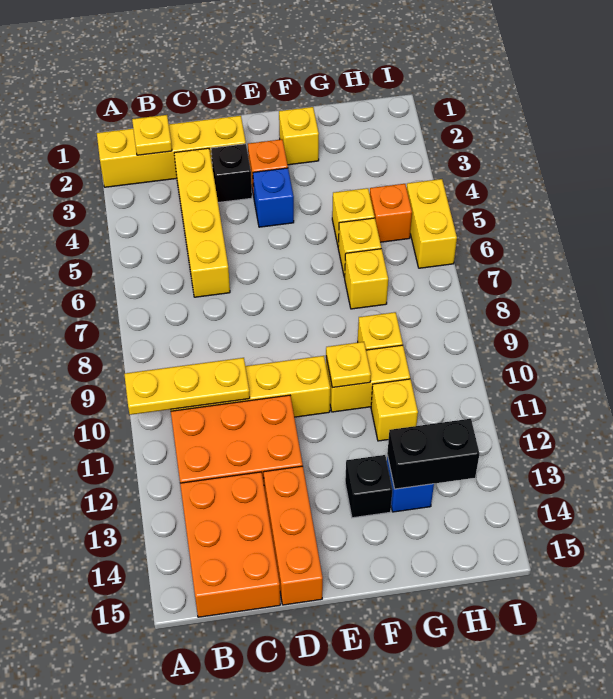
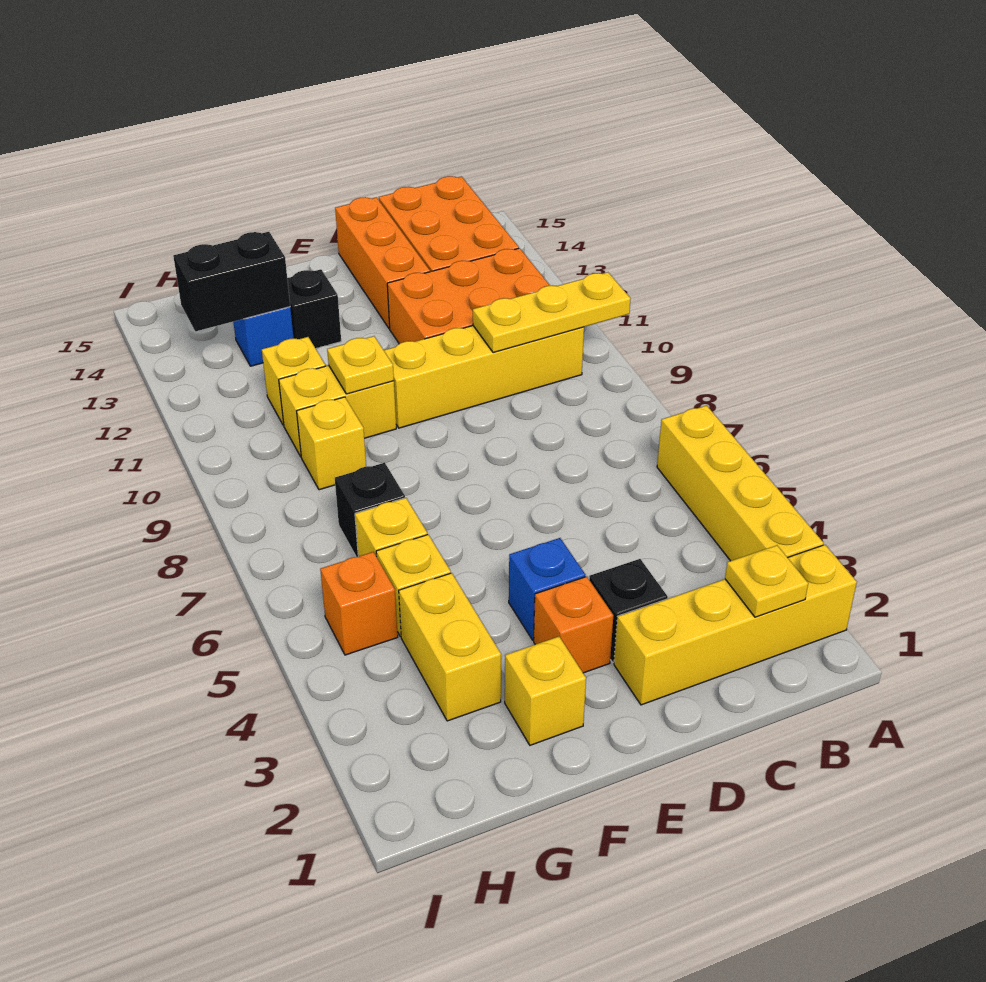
yellow brick C3:C6 level 1 -> yellow brick A3:A6 level 1
yellow brick G7 level 1 -> black brick G7 level 1
yellow brick I5:I6 level 1 -> yellow brick G3:G4 level 1

